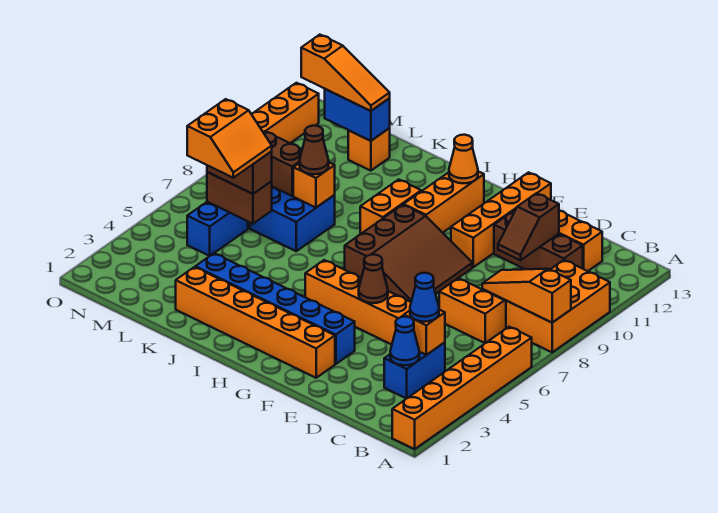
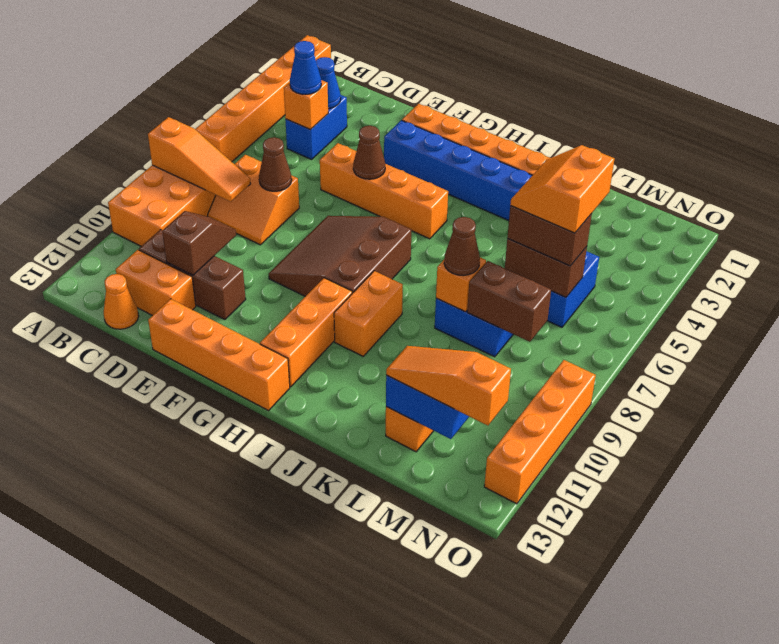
none -> brown cone D7 level 2
orange brick F10:F13 level 1 -> orange brick E13:H13 level 1
orange cone H12 level 2 -> orange cone C13 level 1

